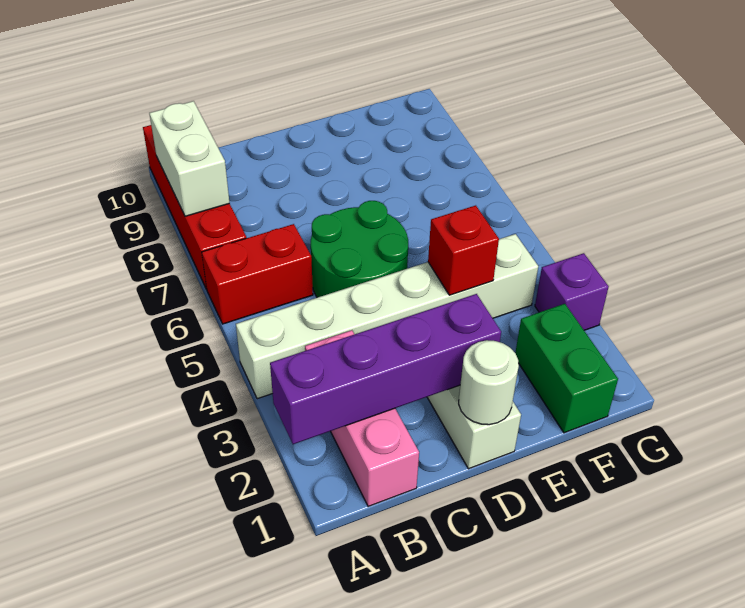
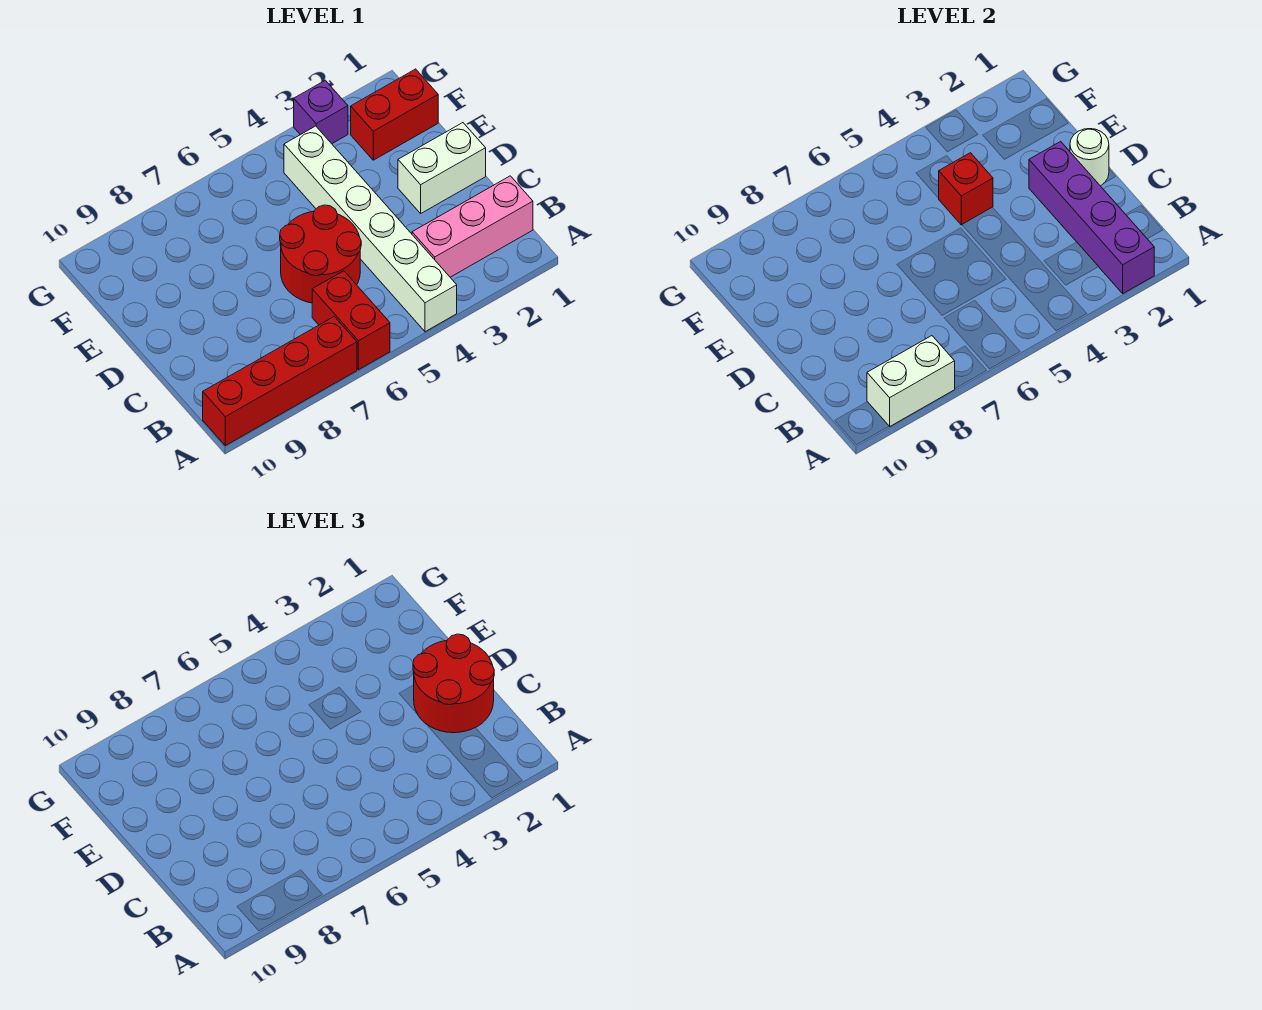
none -> red round brick C1:D2 level 3
green round brick C5:D6 level 1 -> red round brick C5:D6 level 1
green brick F1:F2 level 1 -> red brick F1:F2 level 1

